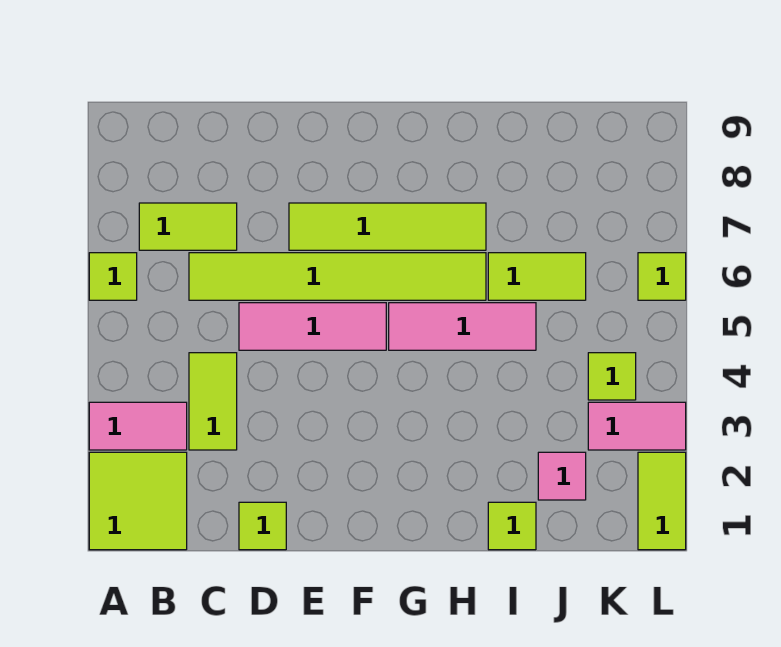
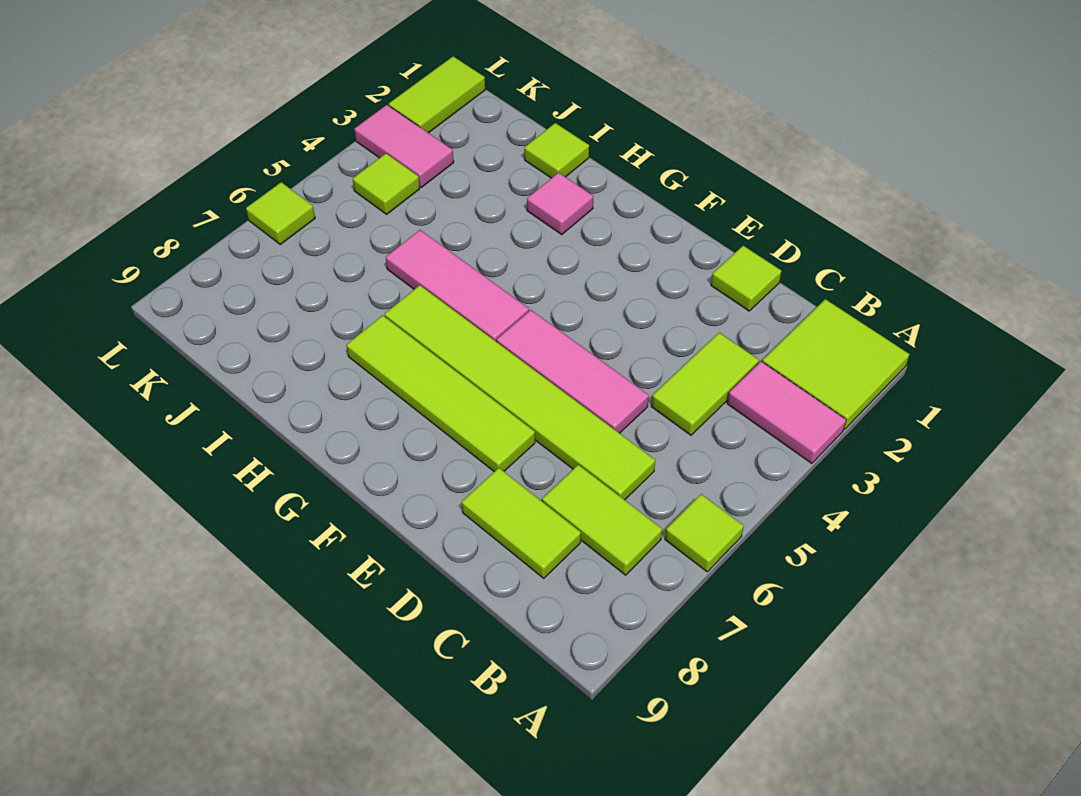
lime tile I6:J6 level 1 -> lime tile C8:D8 level 1
pink tile J2 level 1 -> pink tile H2 level 1

